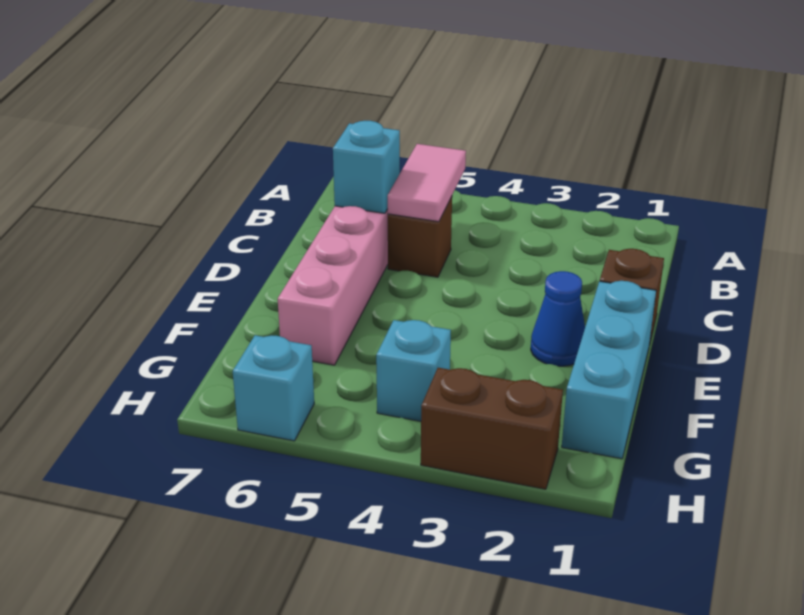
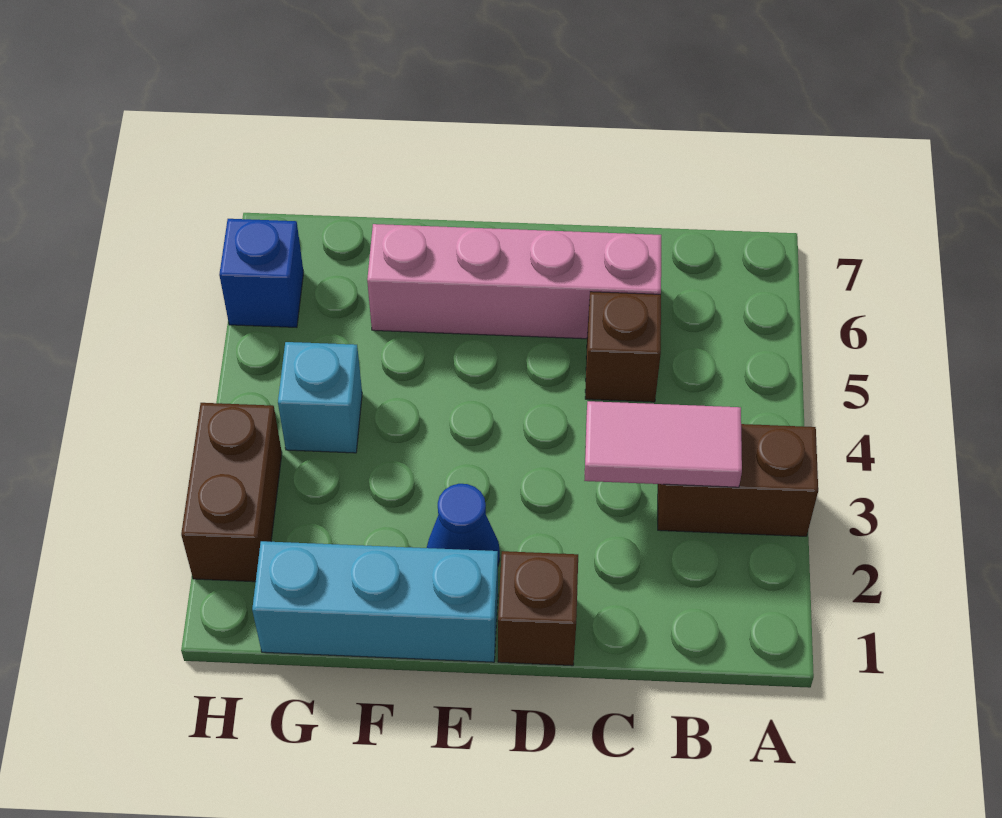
none -> brown brick A3:B3 level 1
pink tile B5:C5 level 2 -> pink tile B3:C3 level 2
cyan brick C6 level 2 -> none
cyan brick H6 level 1 -> blue brick H6 level 1

